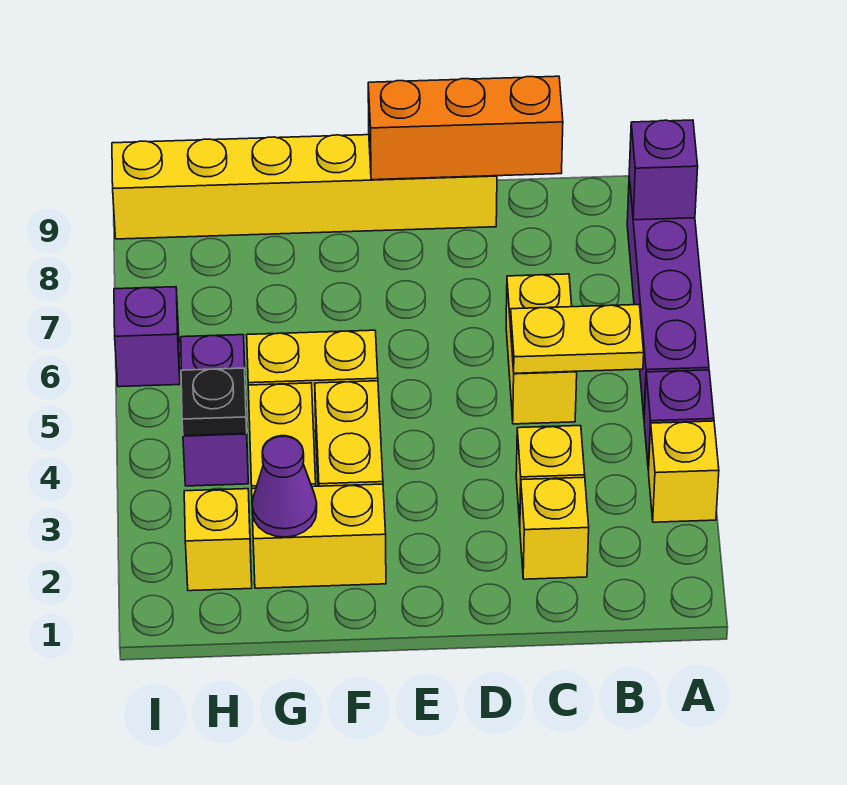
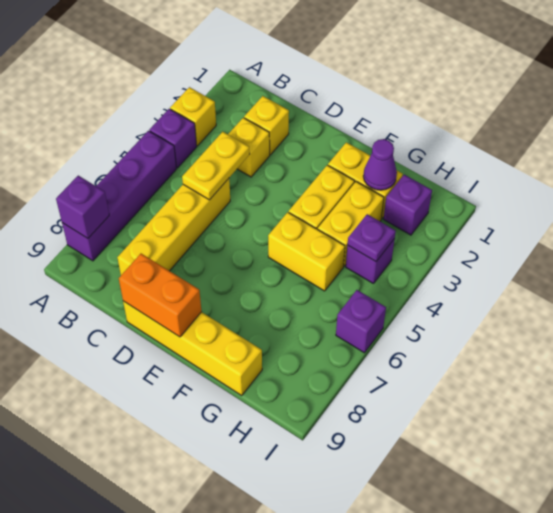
yellow plate B5:C5 level 2 -> yellow plate C4:C5 level 2
yellow brick C5:C6 level 1 -> yellow brick C5:C8 level 1
orange brick C9:E9 level 2 -> orange brick D9:E9 level 2
yellow brick D9:I9 level 1 -> yellow brick D9:G9 level 1
yellow brick H2 level 1 -> purple brick H2 level 1
purple brick H4:H5 level 1 -> purple brick H4 level 1
black plate H4 level 2 -> purple plate H4 level 2

